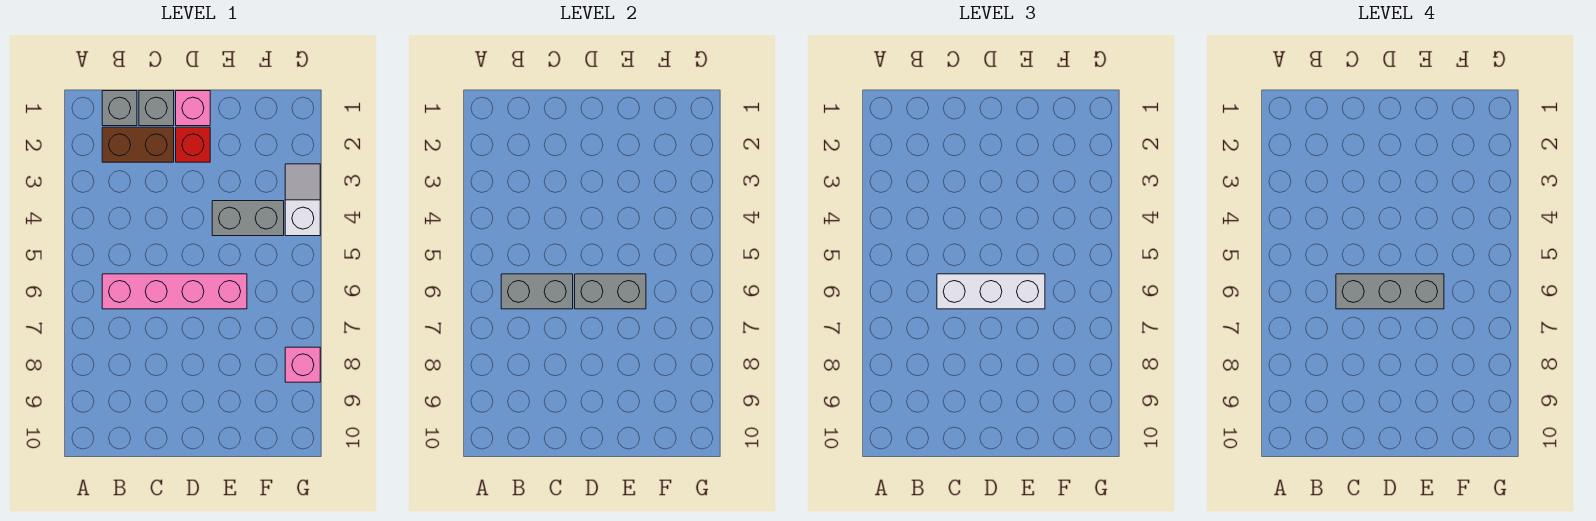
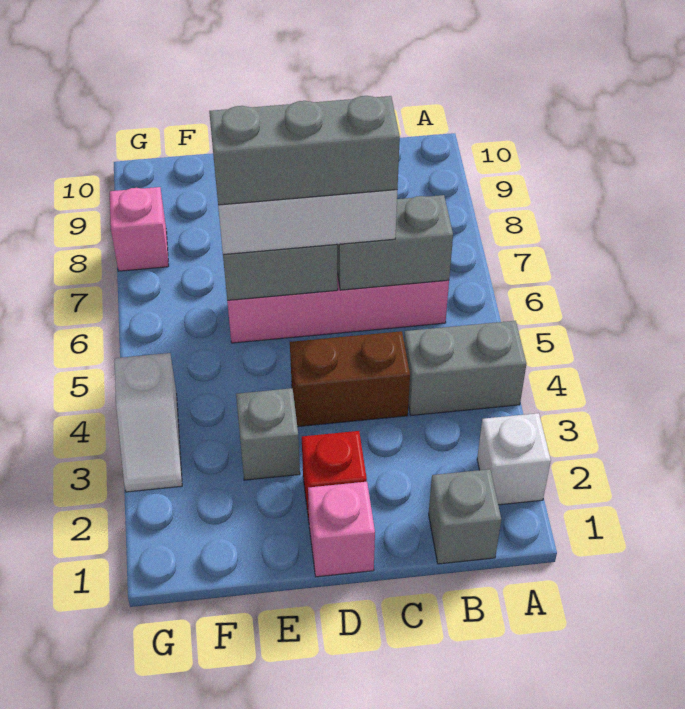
none -> white brick A2 level 1
brown brick B2:C2 level 1 -> brown brick C4:D4 level 1
grey brick C1 level 1 -> grey brick E3 level 1
grey brick E4:F4 level 1 -> grey brick A4:B4 level 1

